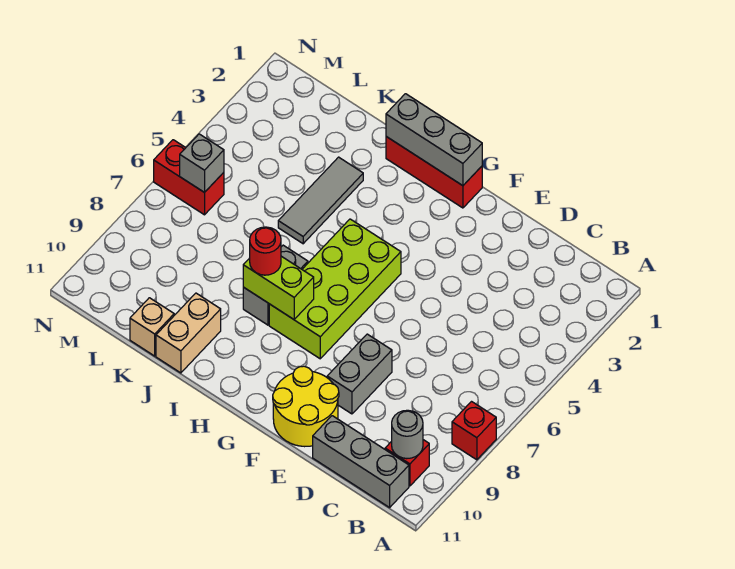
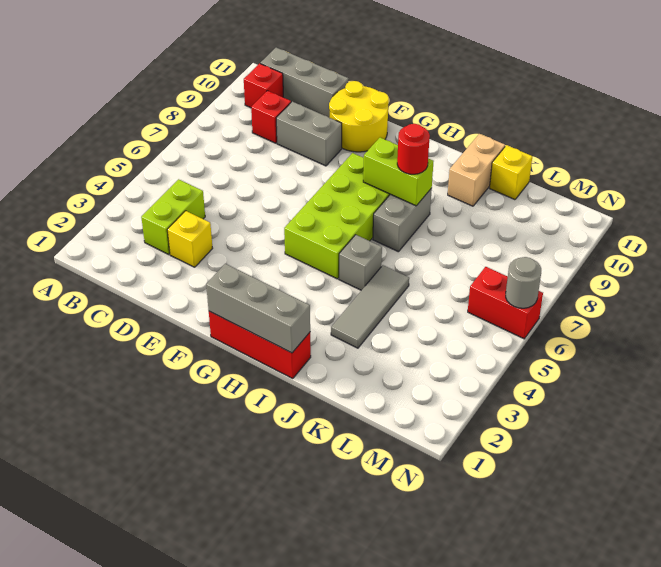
red brick A8 level 1 -> red brick C9 level 1
grey round brick B10 level 2 -> grey round brick N6 level 2
none -> lime brick C3:C4 level 1
none -> yellow brick D3 level 1
grey brick E8:E9 level 1 -> grey brick D9:E9 level 1
tan brick K11 level 1 -> yellow brick K11 level 1
grey brick M6 level 2 -> grey brick I5 level 1

